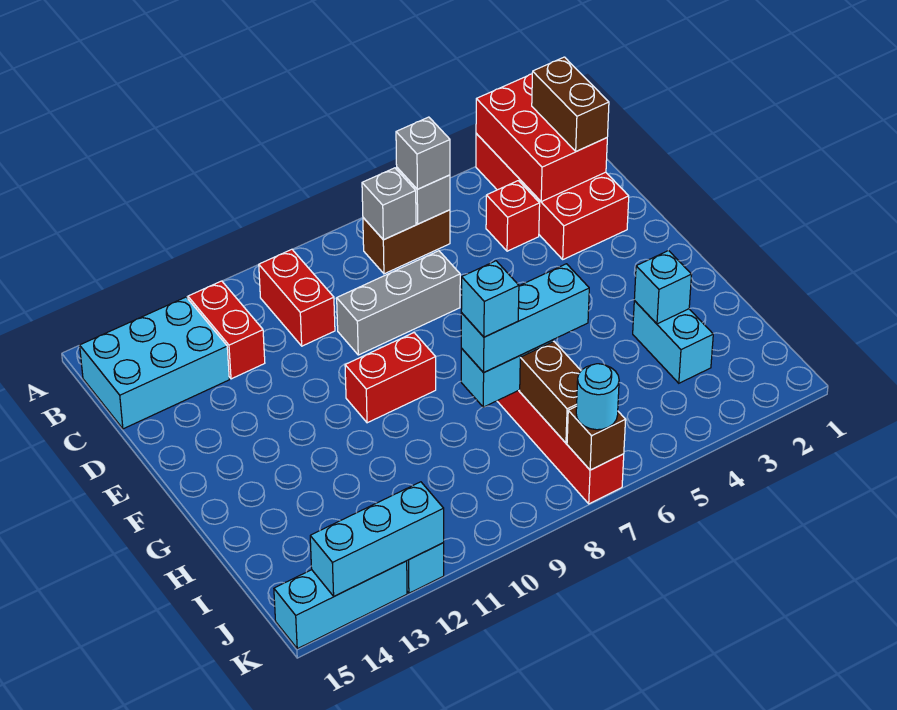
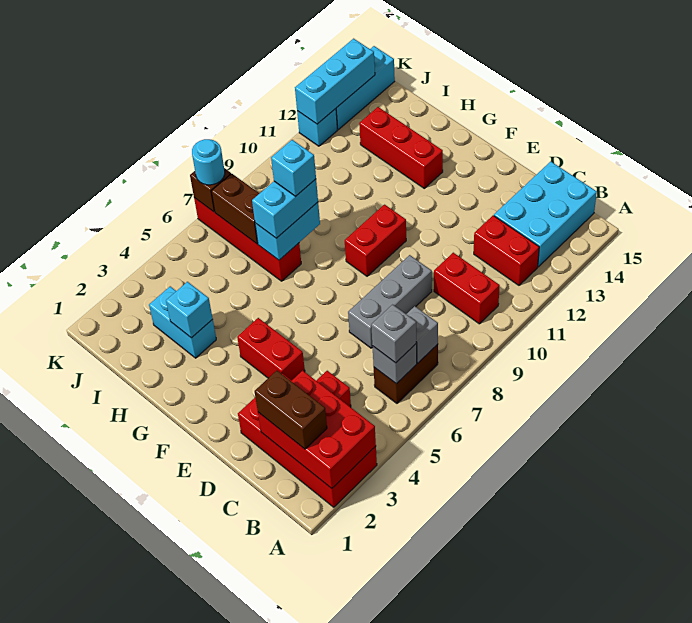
none -> red brick E4:F4 level 1
none -> red brick G13:I13 level 1
cyan brick H6:H8 level 3 -> cyan brick H7:H8 level 3

